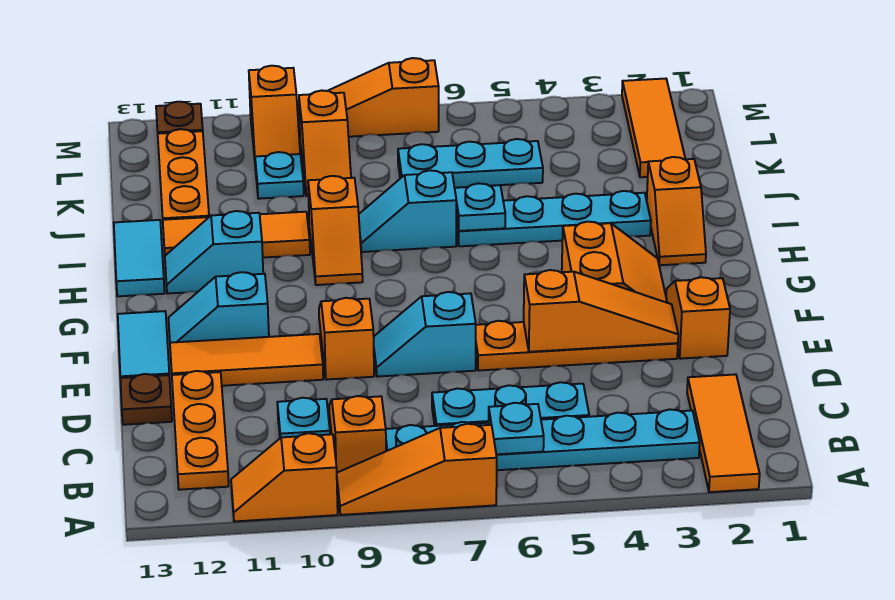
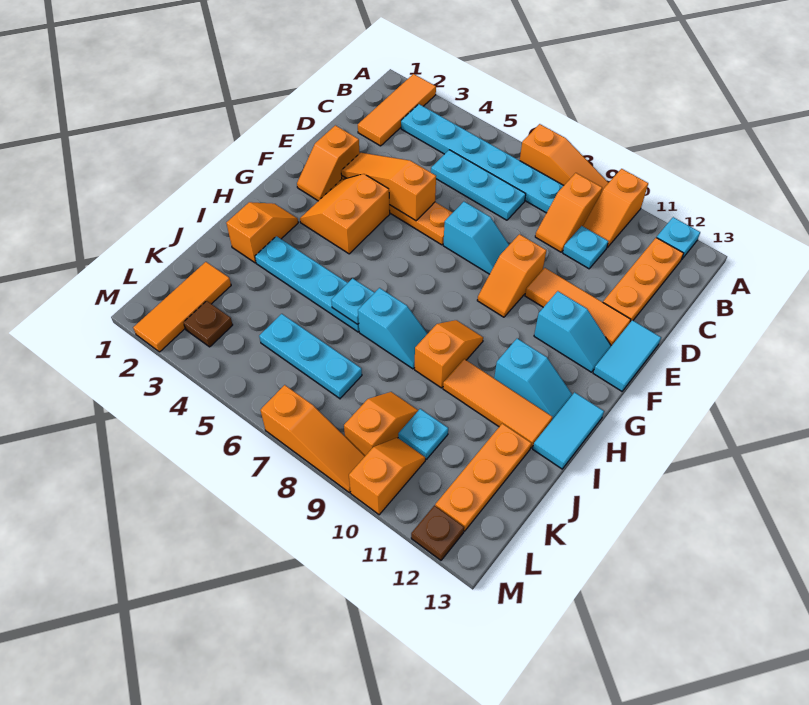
orange slope A10:A11 level 1 top 10 -> orange slope A10:B10 level 1 top A
cyan plate B6 level 2 -> cyan plate A12 level 1
brown plate D13 level 1 -> brown plate L3 level 1

